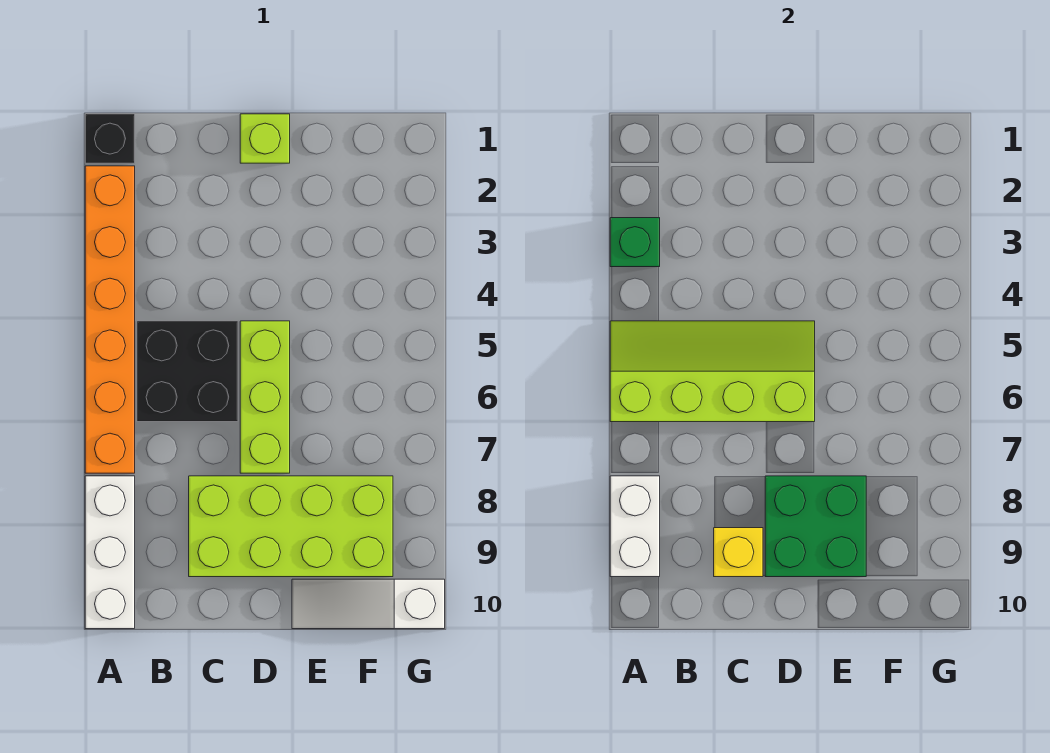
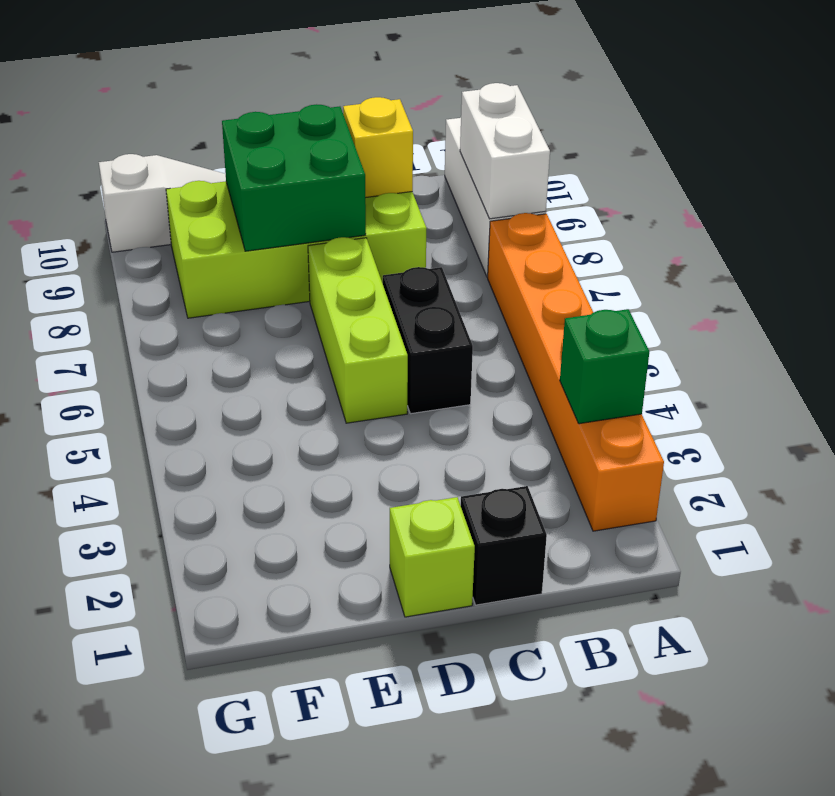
black brick A1 level 1 -> black brick C1 level 1
lime slope A5:D6 level 2 top 6 -> none
black brick B5:C6 level 1 -> black brick C5:C6 level 1

